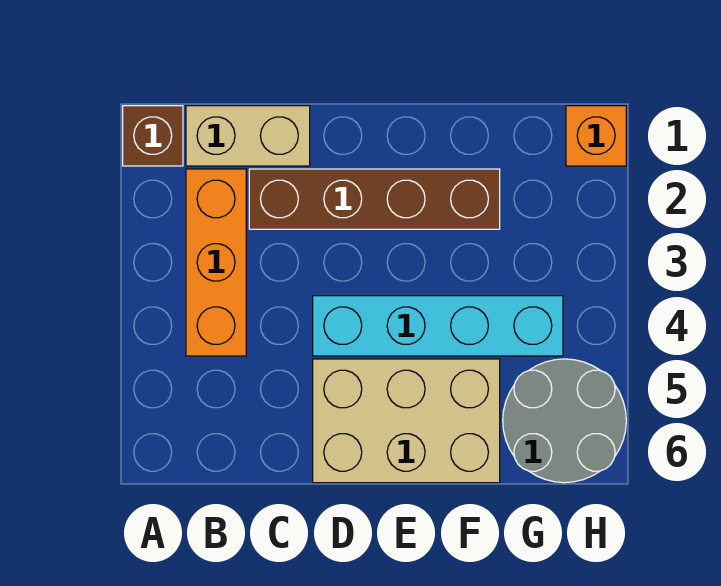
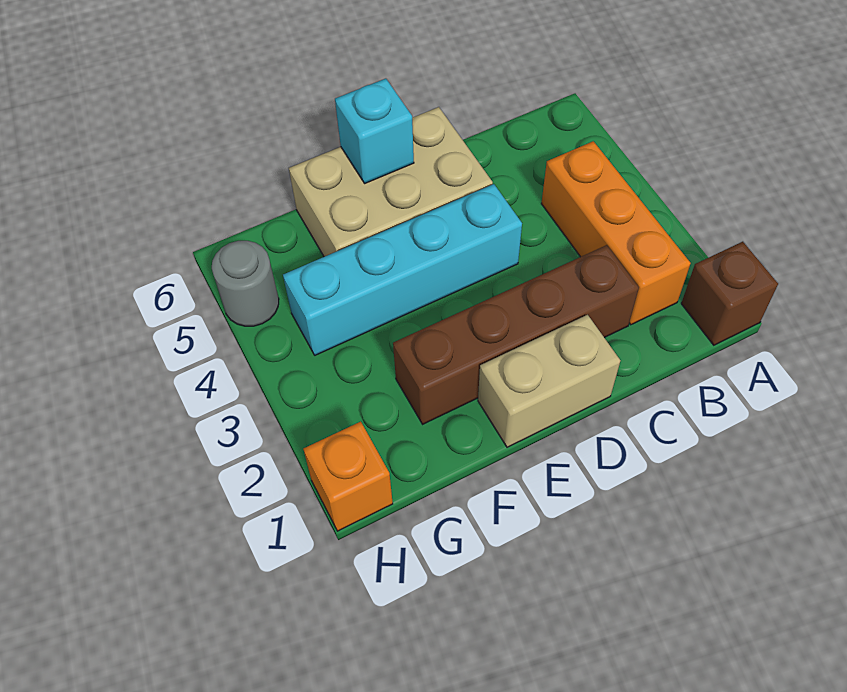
tan brick B1:C1 level 1 -> tan brick D1:E1 level 1
none -> cyan brick E6 level 2
grey round brick G5:H6 level 1 -> grey round brick H5 level 1

